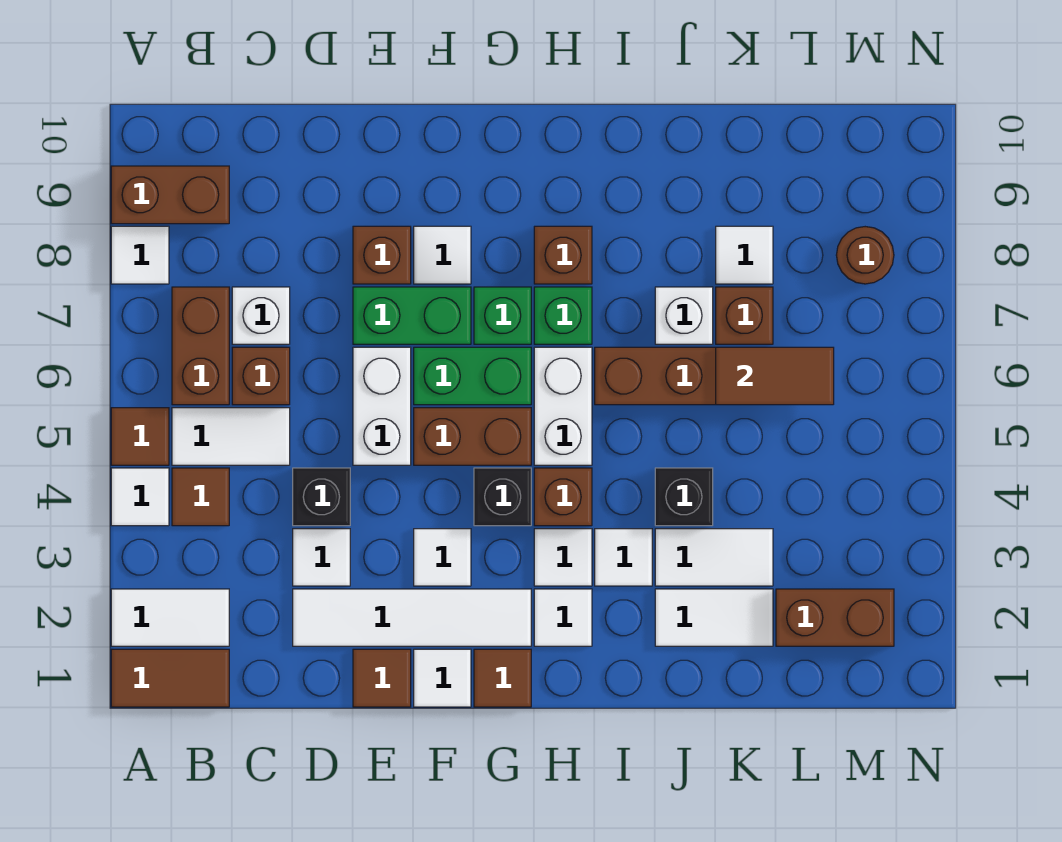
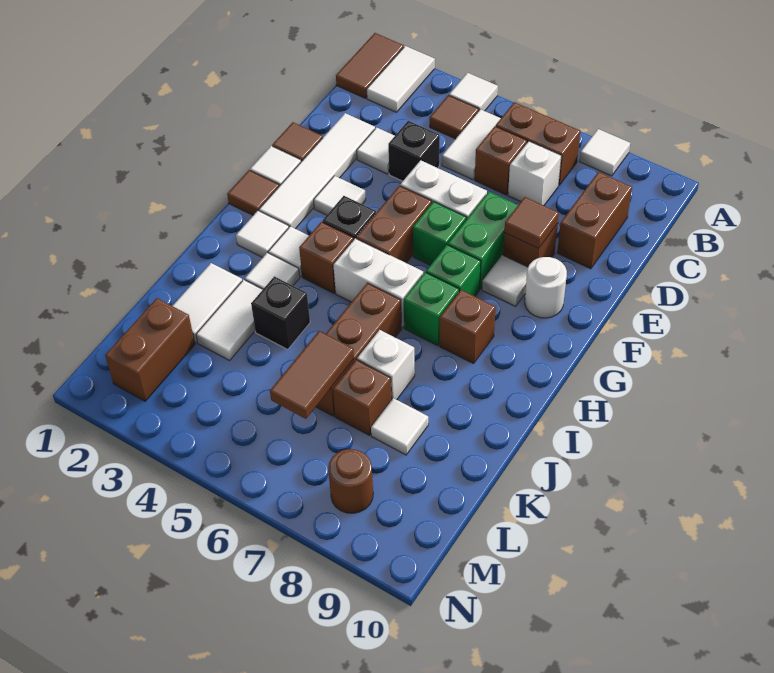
brown tile A5 level 1 -> brown tile E8 level 2
brown brick A9:B9 level 1 -> brown brick C9:D9 level 1
green brick F6:G6 level 1 -> green brick F6 level 1
none -> white round brick F9 level 1

